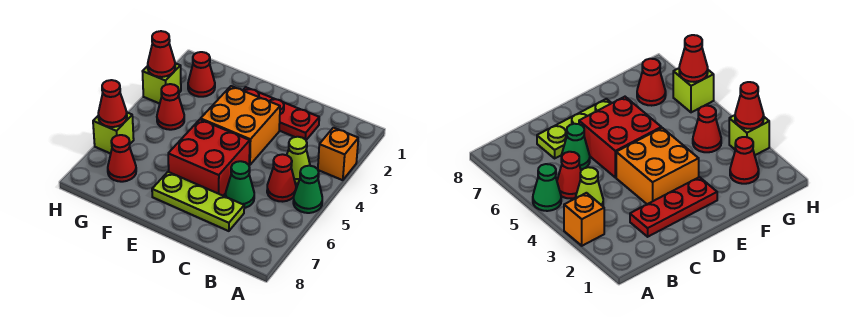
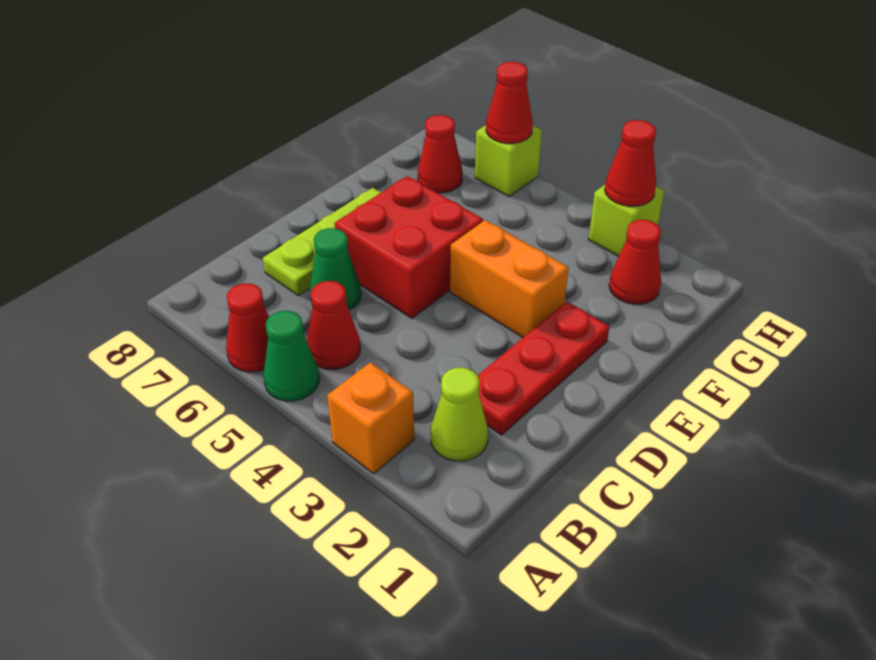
lime cone B4 level 1 -> lime cone B2 level 1
orange brick D3:E4 level 1 -> orange brick E3:E4 level 1
red cone G4 level 1 -> red cone A6 level 1

